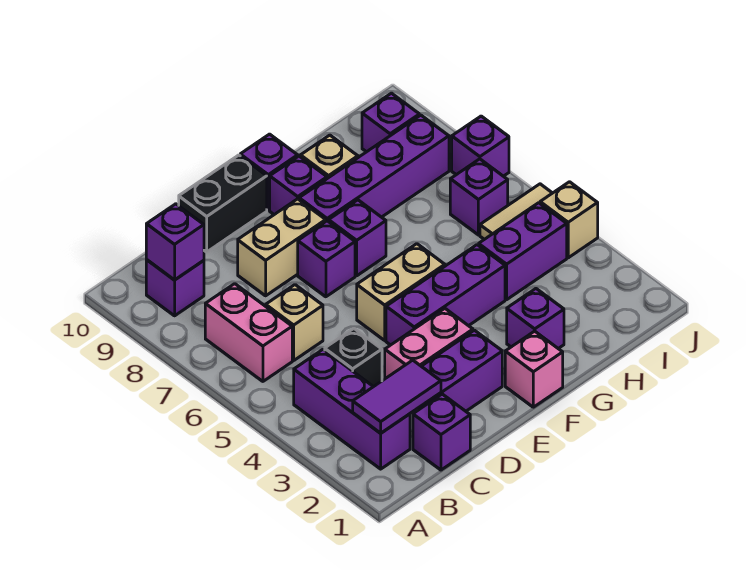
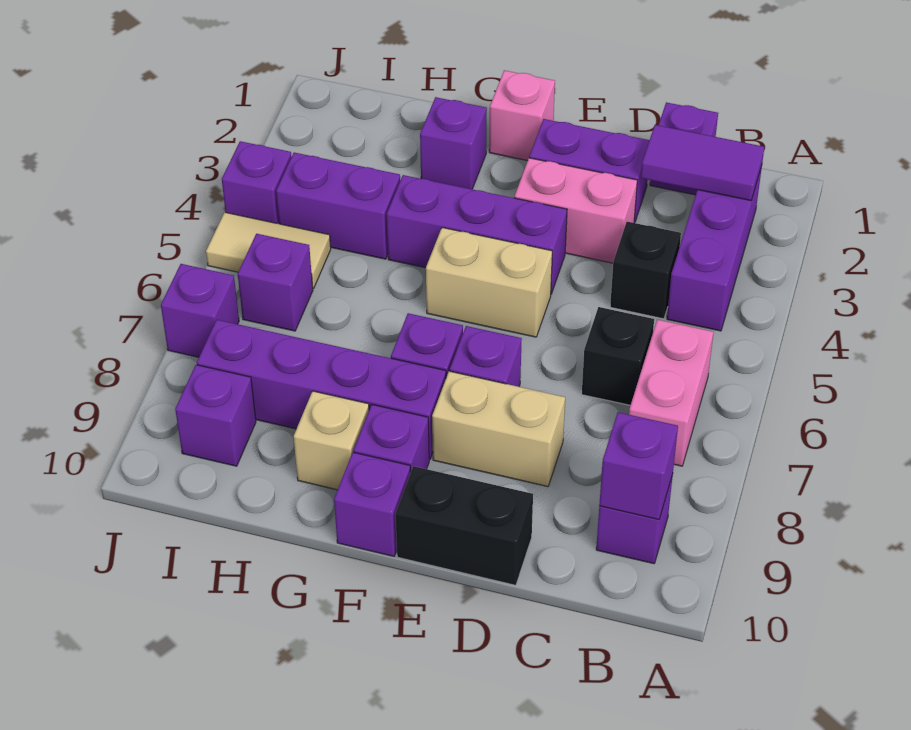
tan brick C6 level 1 -> black brick C6 level 1
tan brick J4 level 1 -> purple brick J4 level 1

